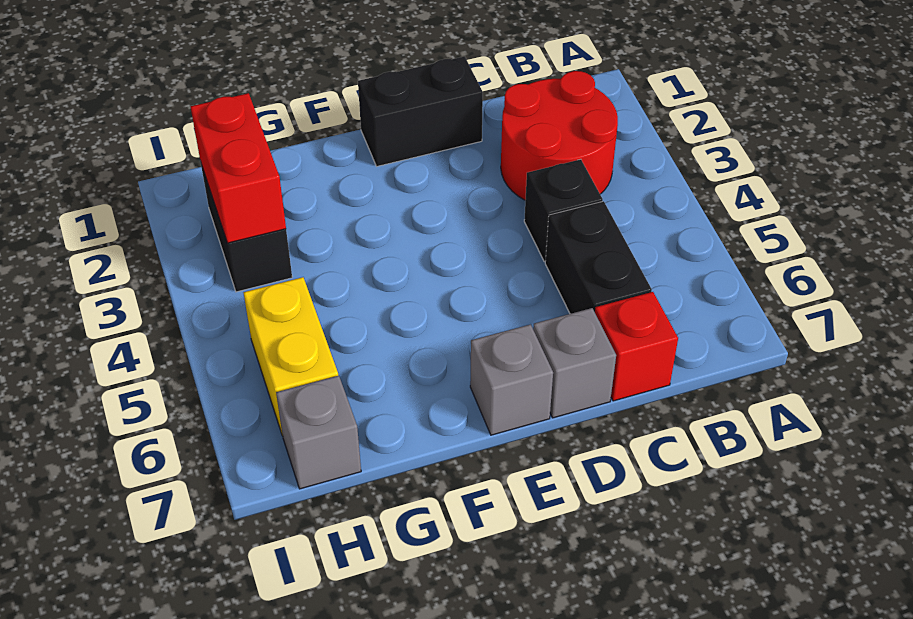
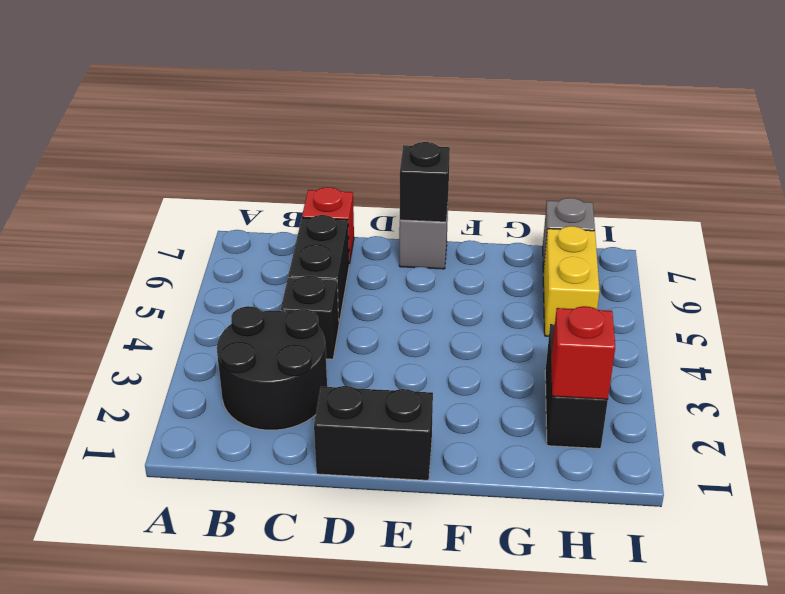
red round brick B2:C3 level 1 -> black round brick B2:C3 level 1
grey brick D7 level 1 -> none
none -> black brick E7 level 2
red brick H2:H3 level 2 -> red brick H2 level 2

